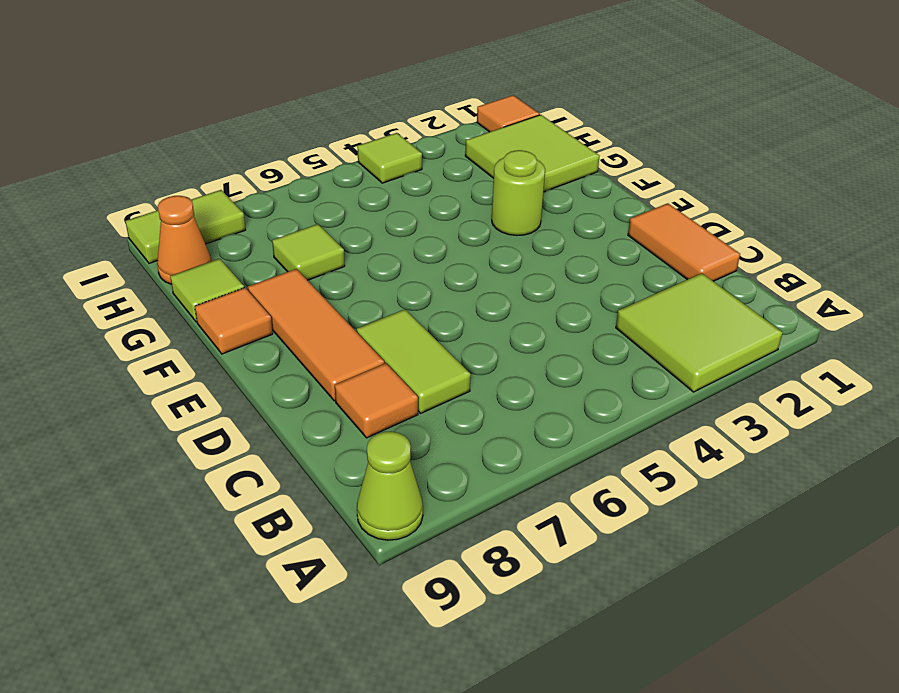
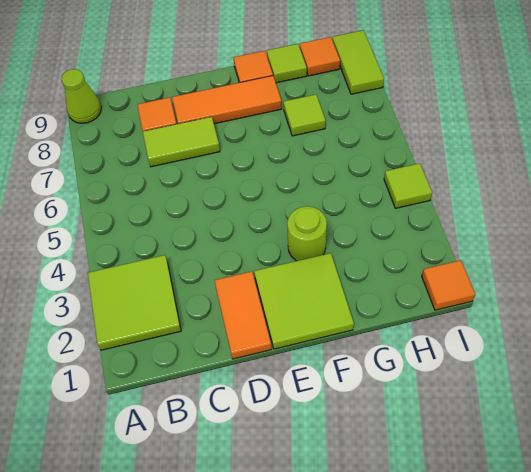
orange tile C1:D1 level 1 -> orange tile D1:D2 level 1
lime tile G1:H2 level 1 -> lime tile E1:F2 level 1
orange cone H9 level 1 -> orange tile H9 level 1

